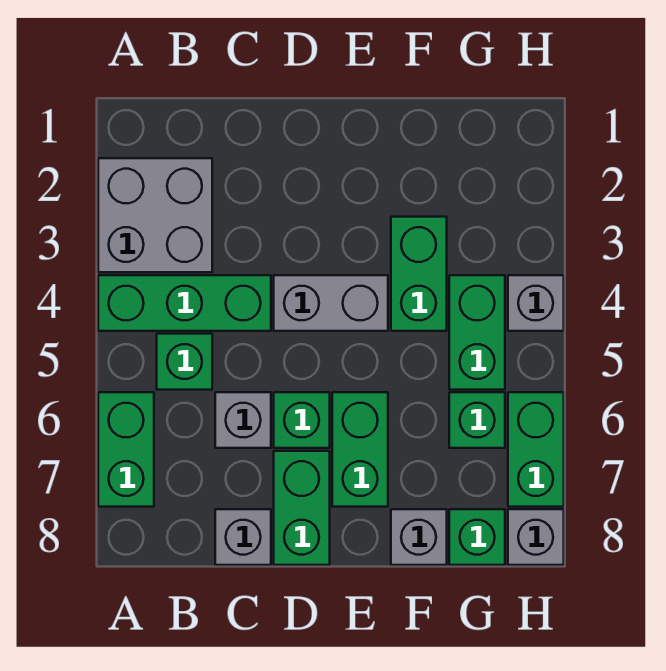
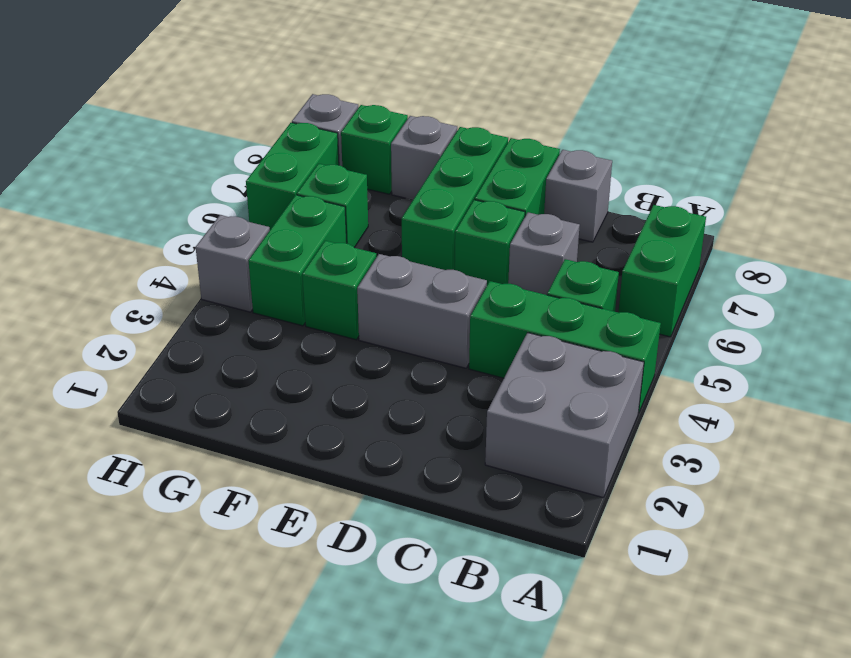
green brick E6:E7 level 1 -> green brick E6:E8 level 1
green brick F3:F4 level 1 -> green brick F4 level 1

